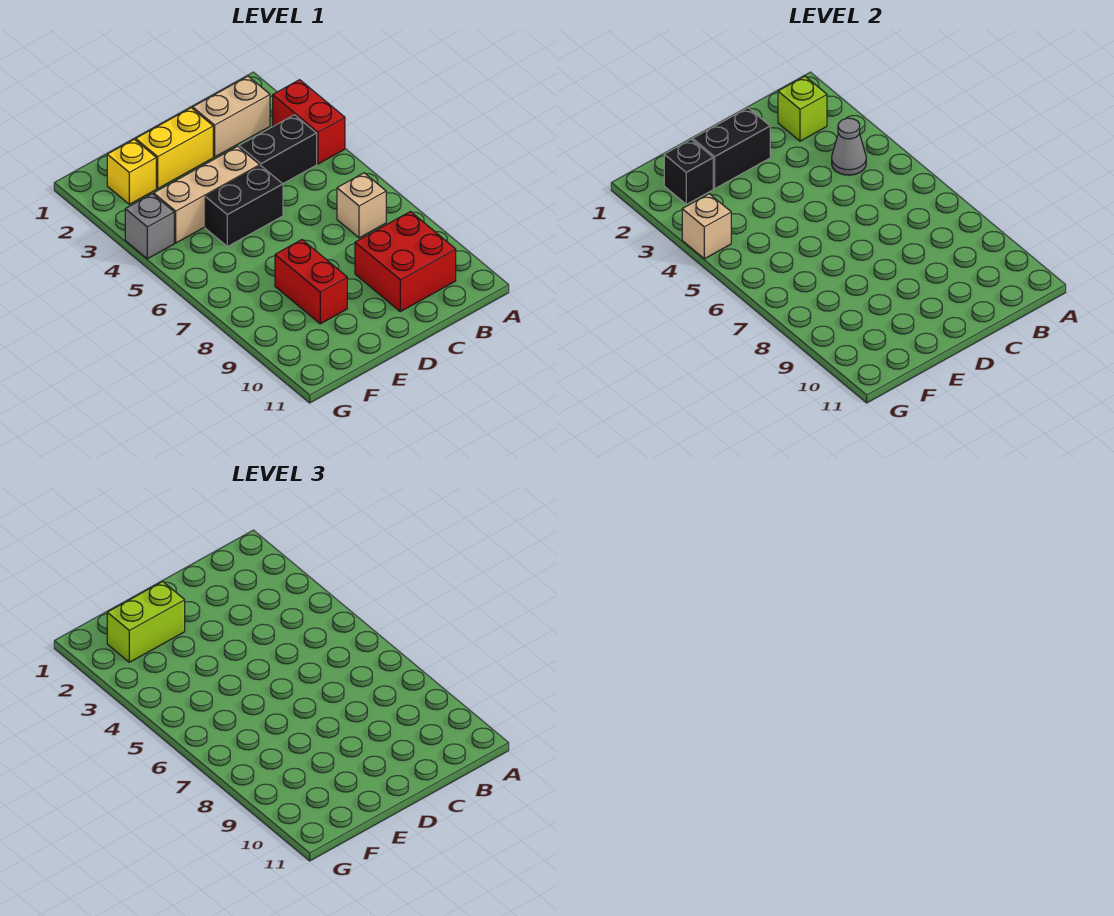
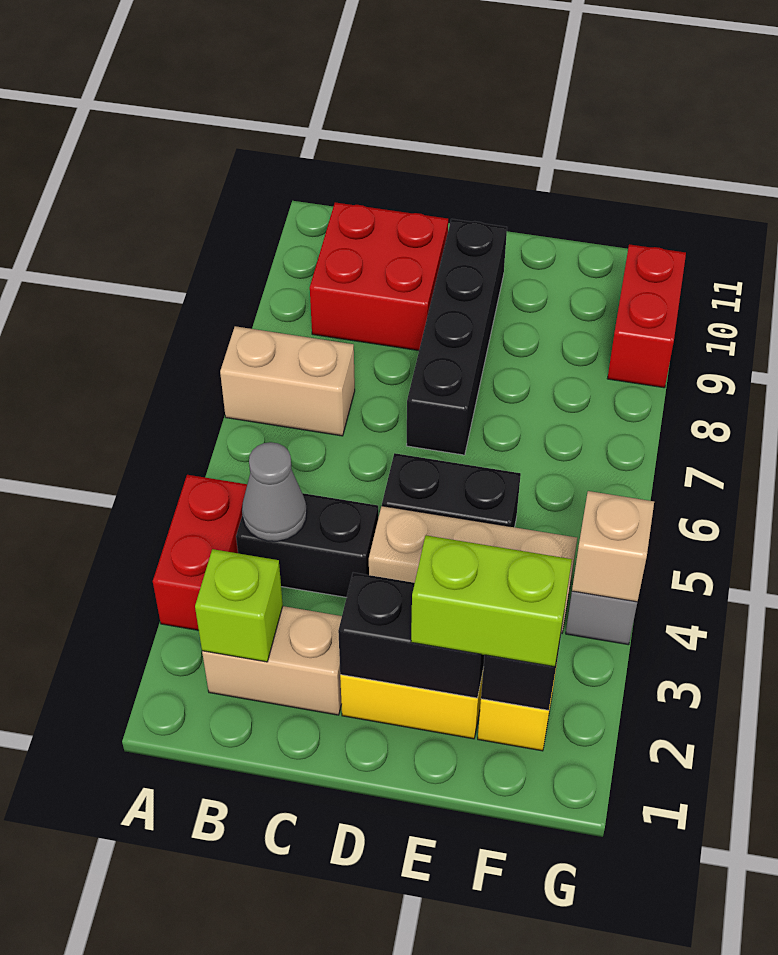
tan brick B7 level 1 -> tan brick A7:B7 level 1
none -> black brick D7:D10 level 1
red brick E8:E9 level 1 -> red brick G9:G10 level 1

